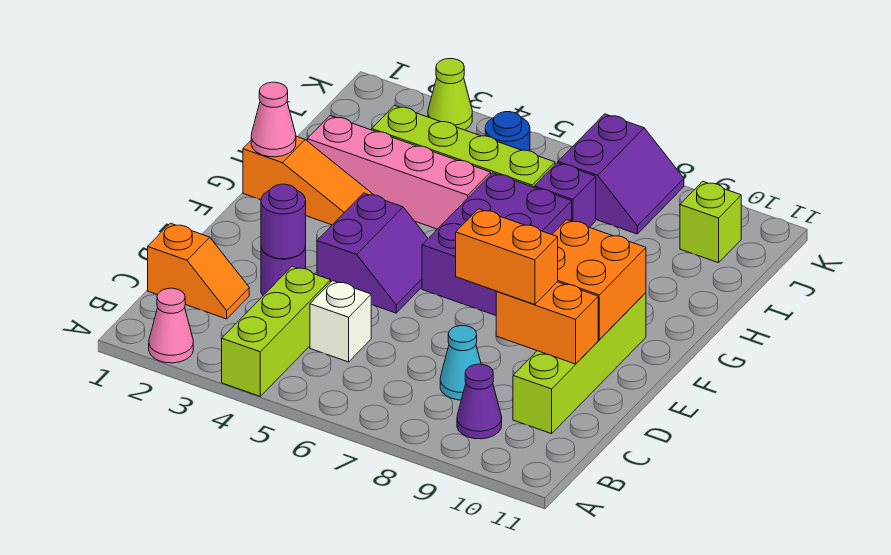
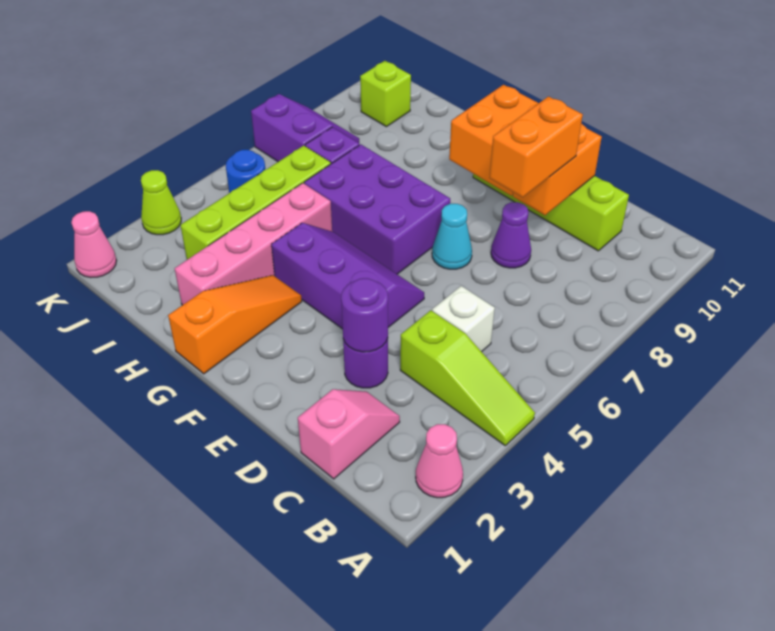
lime brick A4:C4 level 1 -> lime slope A4:C4 level 1 top C
purple cone B9 level 1 -> purple cone D8 level 1
orange slope C1:C2 level 1 top 1 -> pink slope C1:C2 level 1 top 1
cyan cone C8 level 1 -> cyan cone E7 level 1
purple slope E4:F5 level 1 top 4 -> purple slope E4:G5 level 1 top 4
pink cone G1 level 2 -> pink cone K1 level 1

